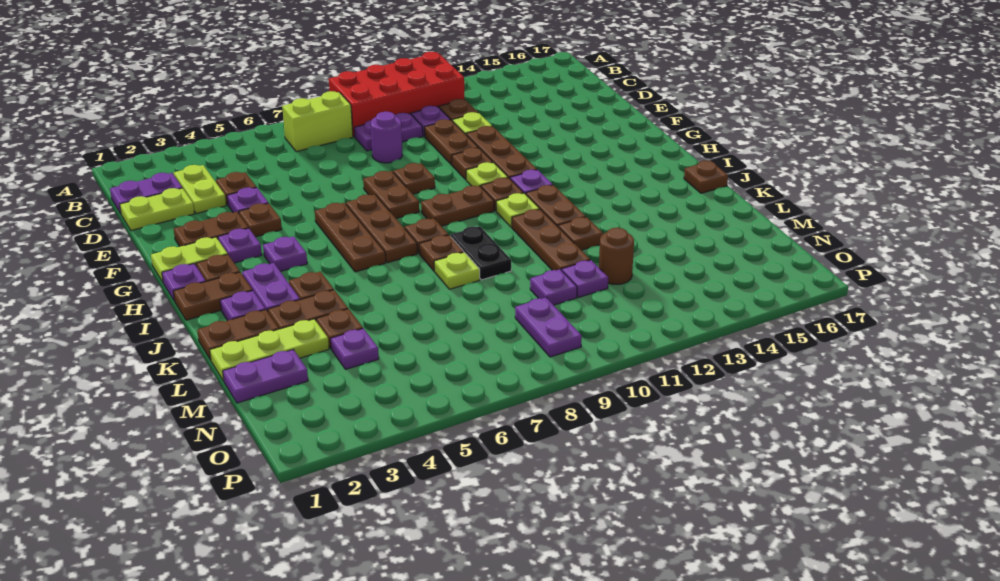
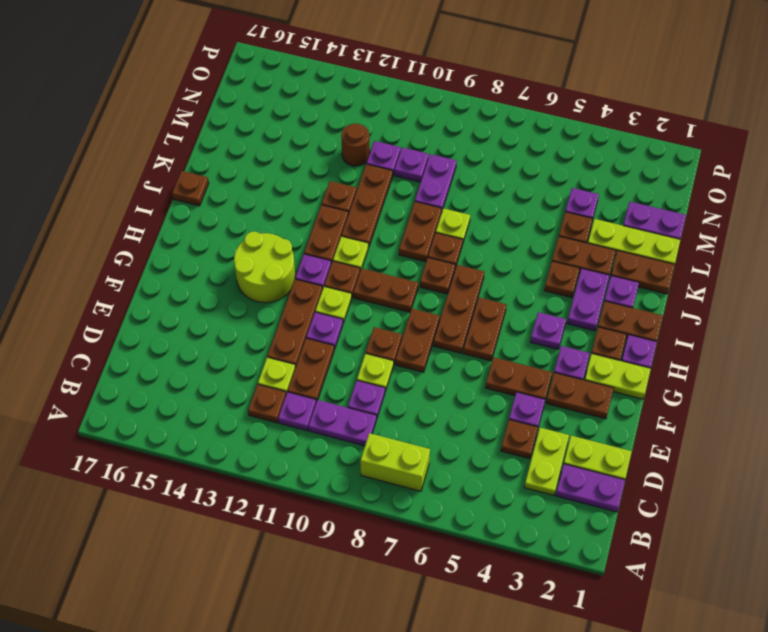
red brick A9:B12 level 1 -> none
purple round brick D9 level 1 -> purple plate D9 level 1
none -> lime plate E9 level 1
brown plate F4 level 1 -> brown plate F4:F5 level 1
brown plate F11 level 1 -> purple plate F11 level 1
brown plate G6:I6 level 1 -> brown plate G6:H6 level 1
none -> lime round brick G13:H14 level 1
black plate J9:K9 level 1 -> brown plate J9:K9 level 1
purple plate N9:O9 level 1 -> purple plate L9:M9 level 1

